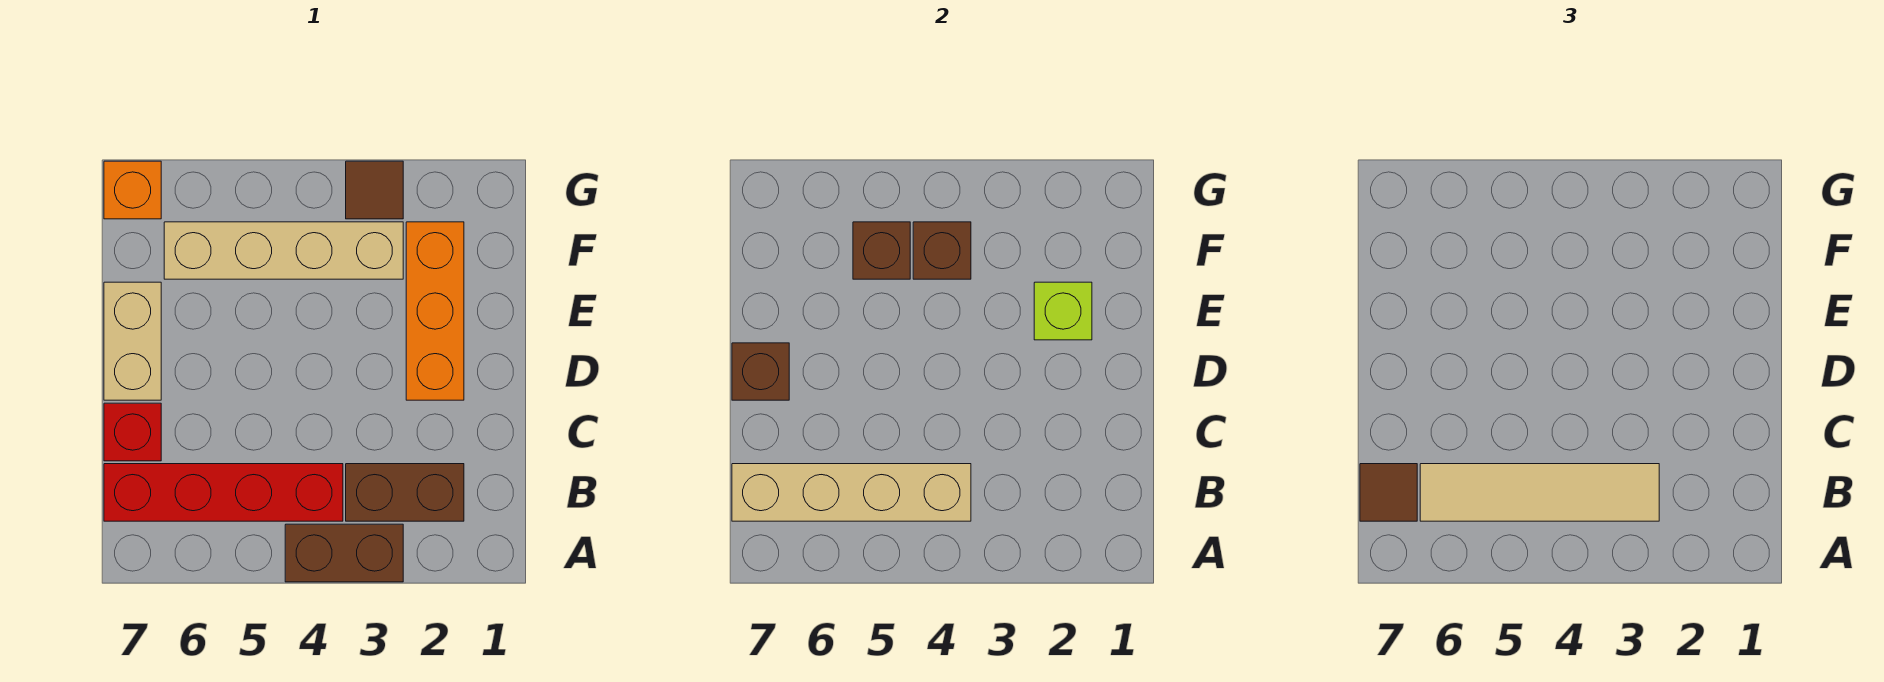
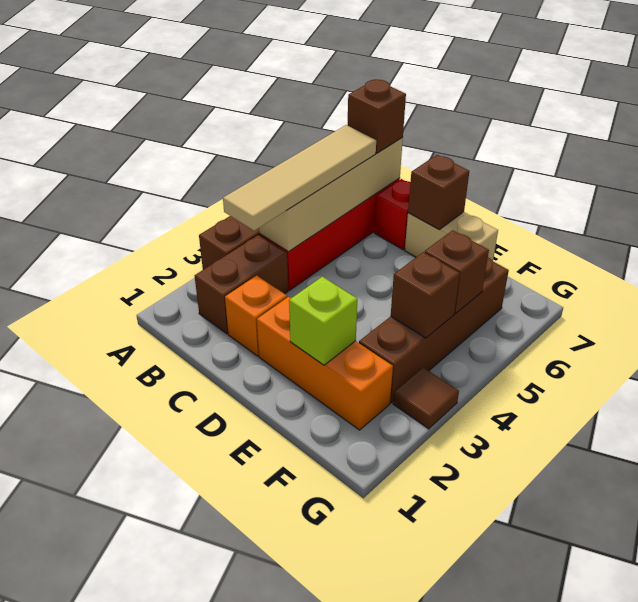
brown tile B7 level 3 -> brown brick B7 level 3
tan brick F3:F6 level 1 -> brown brick F3:F6 level 1
orange brick G7 level 1 -> orange brick C2 level 1

